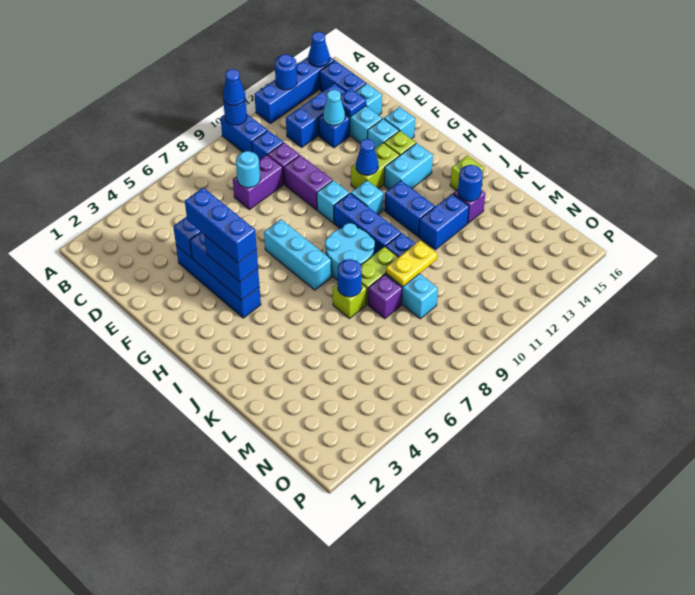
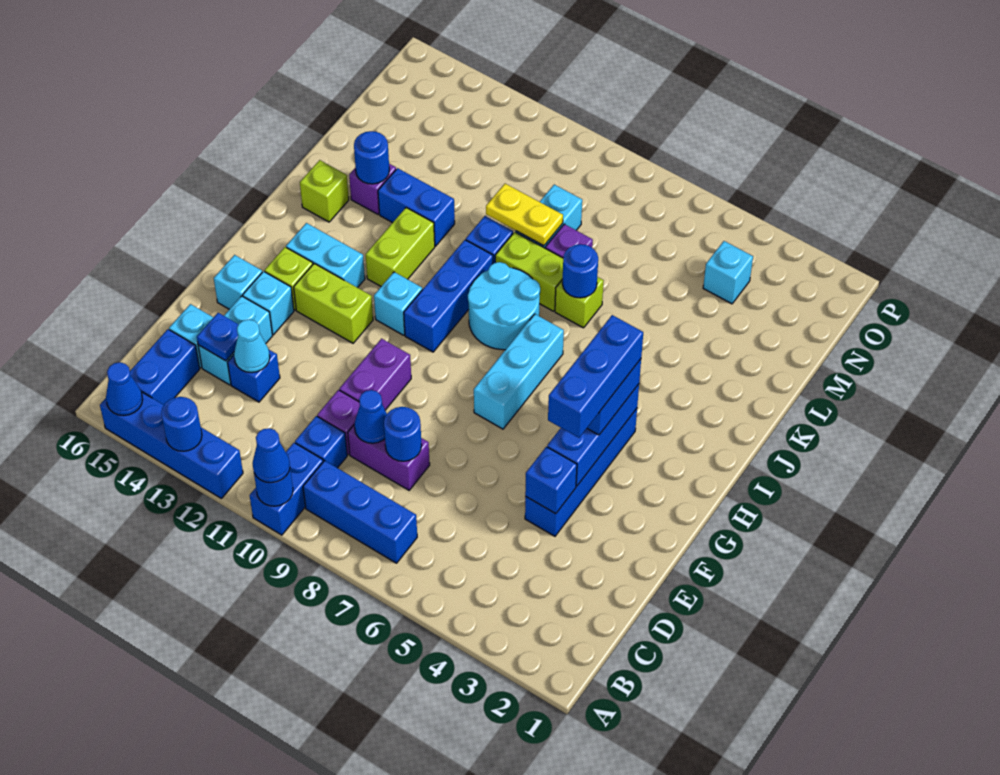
blue brick C12:C14 level 1 -> blue brick B7:B9 level 1
cyan round brick D8 level 2 -> blue round brick D8 level 2
cyan brick G10 level 1 -> cyan brick N4 level 1
blue cone G12 level 2 -> blue cone D9 level 2
blue brick I12:J12 level 1 -> lime brick I12:J12 level 1

